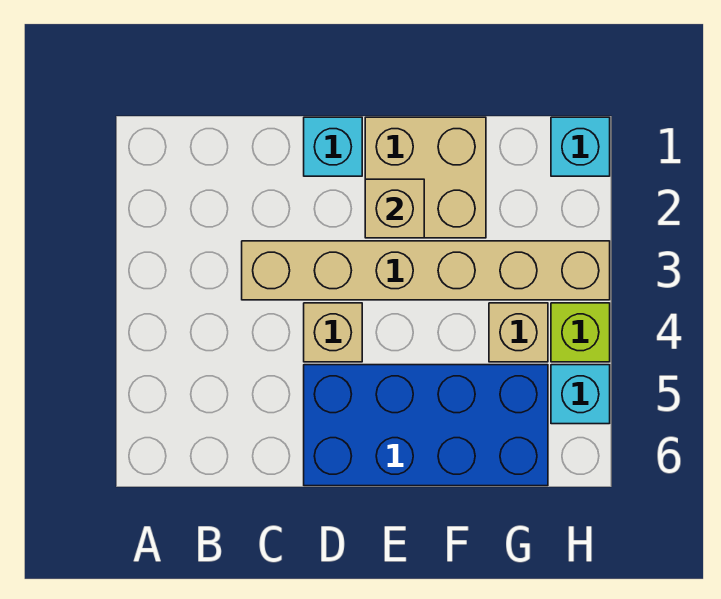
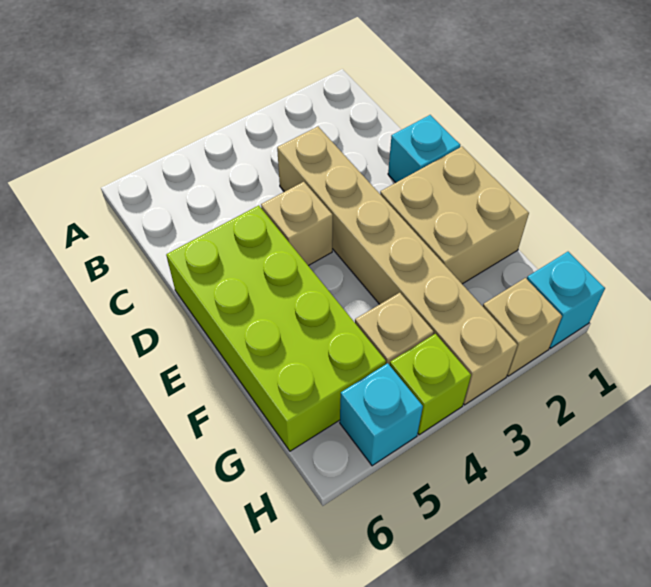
blue brick D5:G6 level 1 -> lime brick D5:G6 level 1
tan brick E2 level 2 -> tan brick H2 level 1

